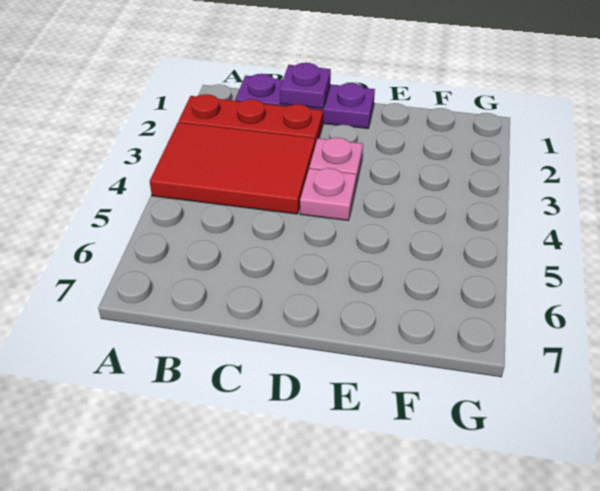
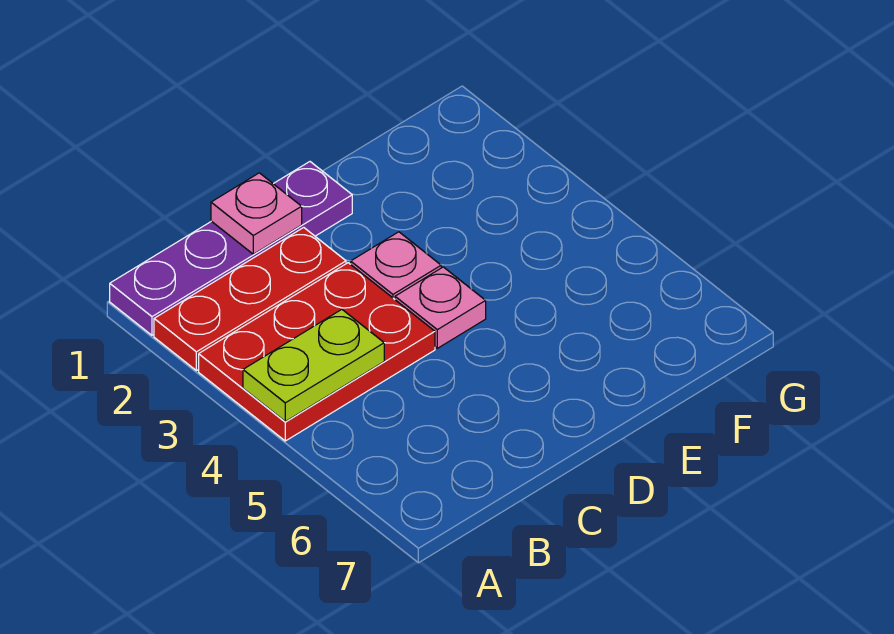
red tile A3:C4 level 1 -> red plate A3:C4 level 1
none -> lime plate A4:B4 level 2
purple plate B1:D1 level 1 -> purple plate A1:D1 level 1
purple plate C1 level 2 -> pink plate C1 level 2

